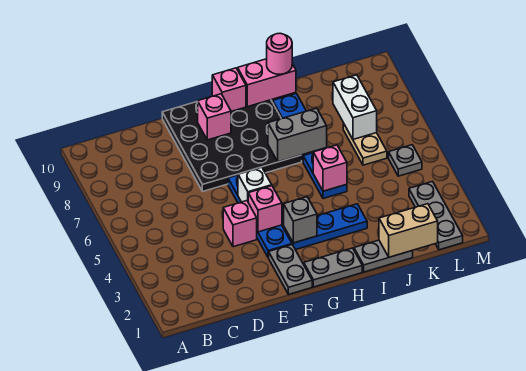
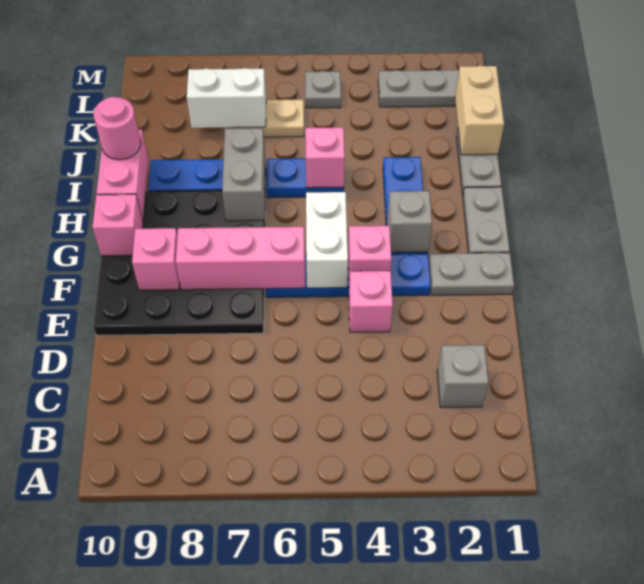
none -> grey brick C2 level 1
white brick F5 level 2 -> white brick F5:G5 level 2
none -> pink brick F6:F8 level 2

